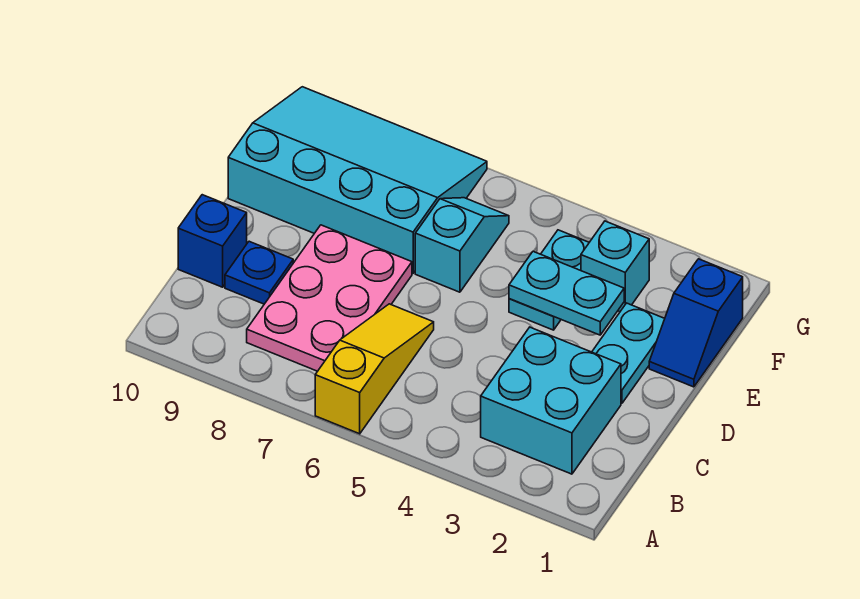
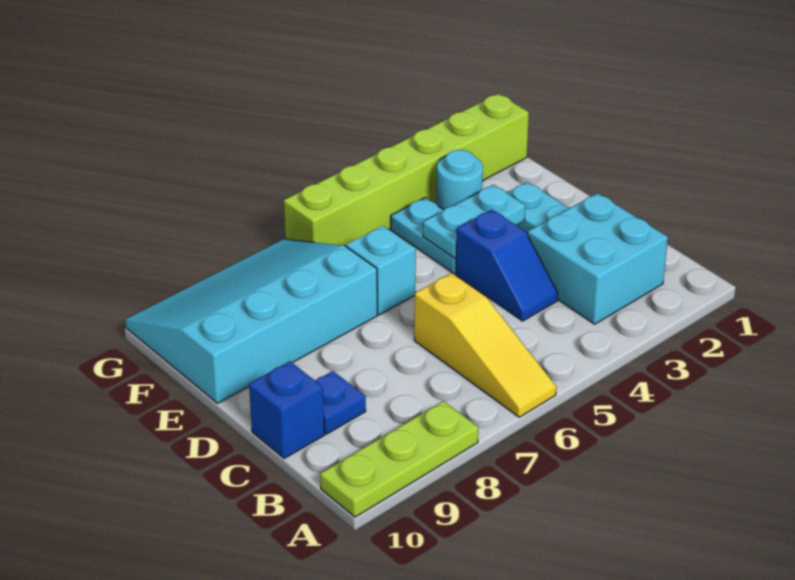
yellow slope A6:C6 level 1 top A -> yellow slope A6:C6 level 1 top C
none -> lime plate A8:A10 level 1
pink plate B7:D8 level 1 -> none
blue slope E1:F1 level 1 top F -> blue slope C4:D4 level 1 top D
cyan brick F3 level 1 -> cyan round brick F3 level 1
none -> lime brick G1:G6 level 1

